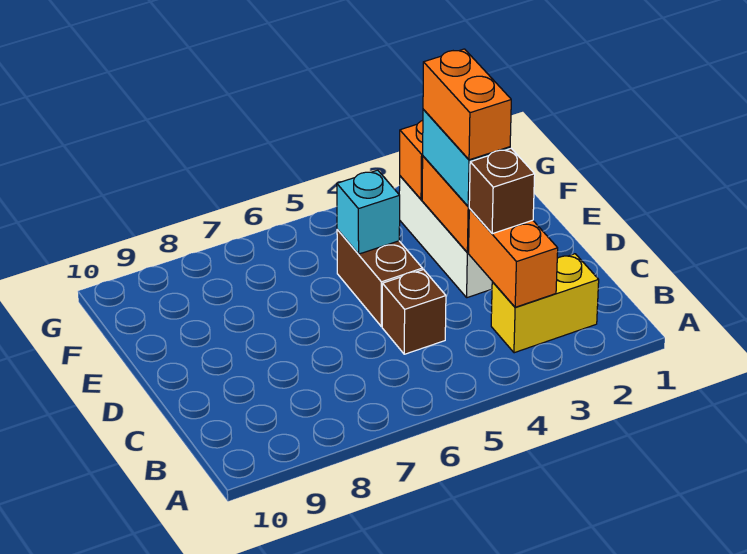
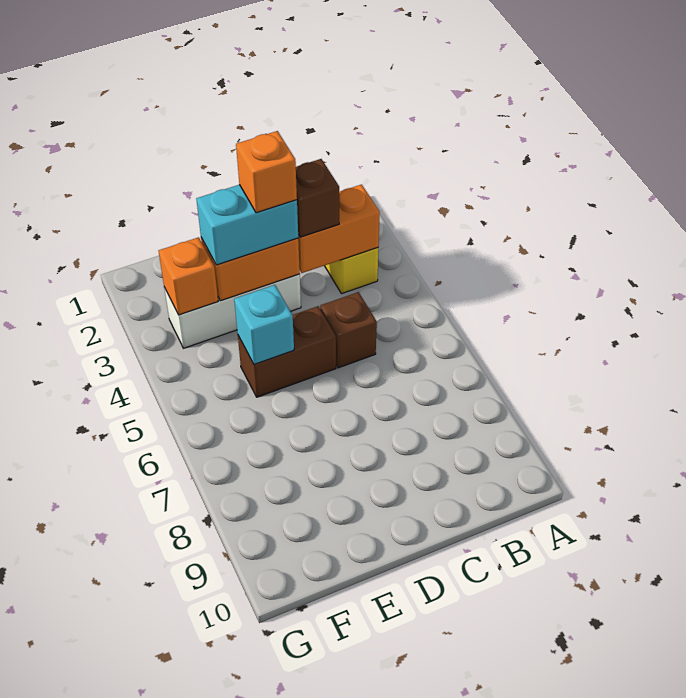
orange brick D3:E3 level 4 -> orange brick D3 level 4

